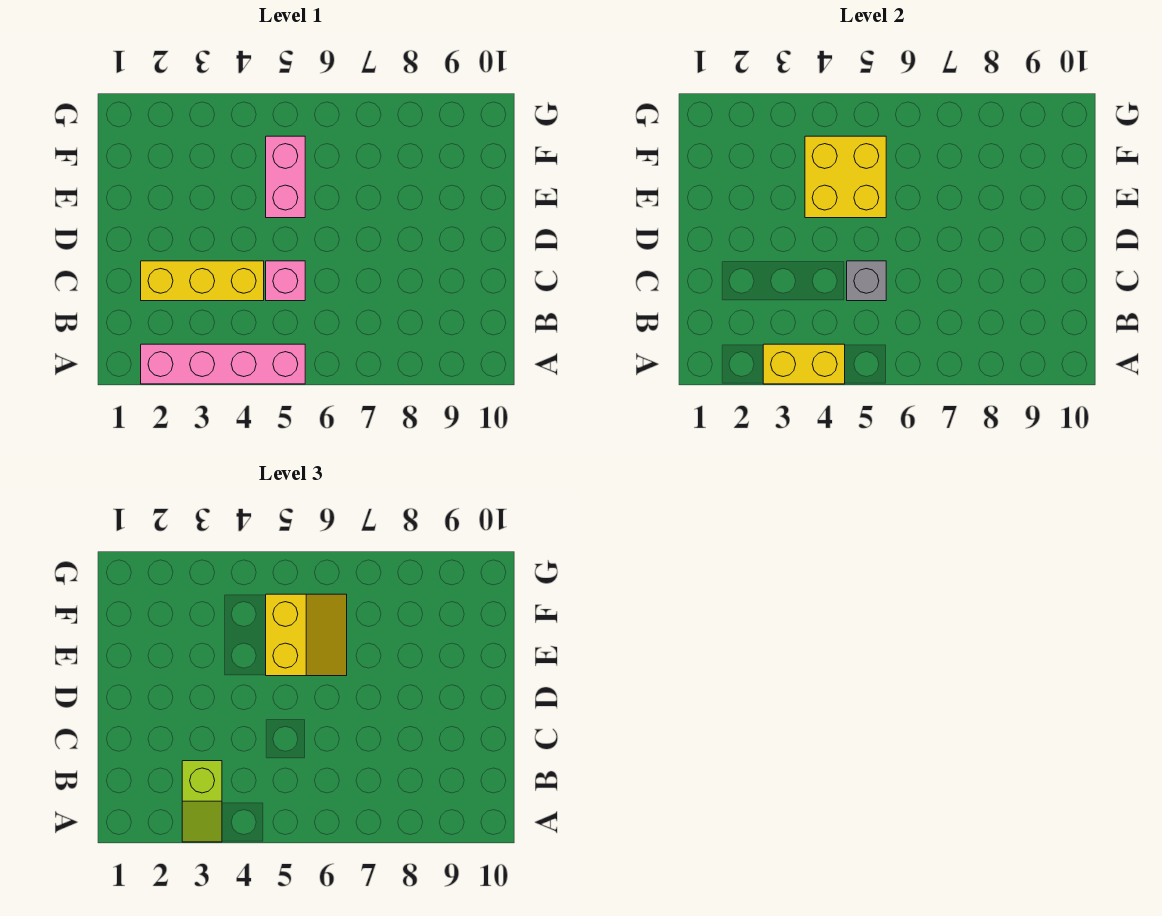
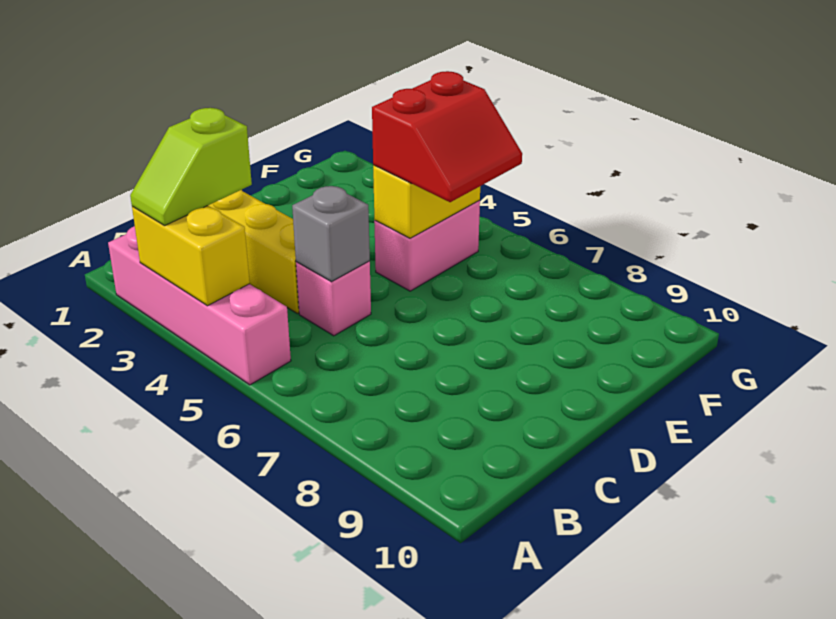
yellow brick E4:F5 level 2 -> yellow brick E5:F5 level 2
yellow slope E5:F6 level 3 top 5 -> red slope E5:F6 level 3 top 5

